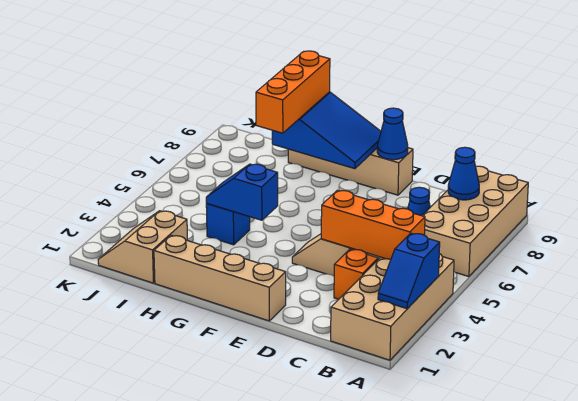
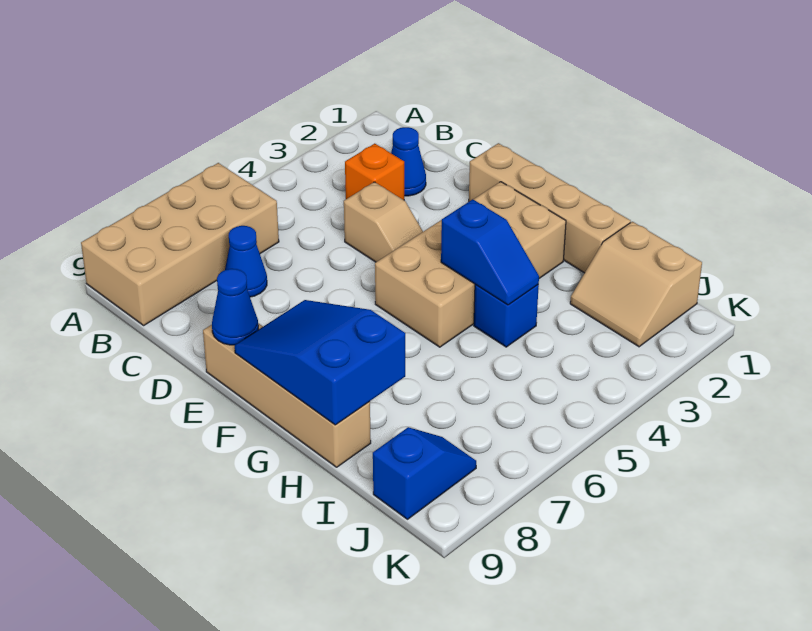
tan brick A1:B4 level 1 -> tan brick F2:G5 level 1
blue slope A2:A3 level 2 top 3 -> blue slope J8:J9 level 1 top 9
orange brick B4:D4 level 2 -> none
blue cone B8 level 2 -> blue cone C2 level 1
orange brick H7:H9 level 3 -> none
tan slope I1:J2 level 1 top I -> tan slope I1:J2 level 1 top 1

